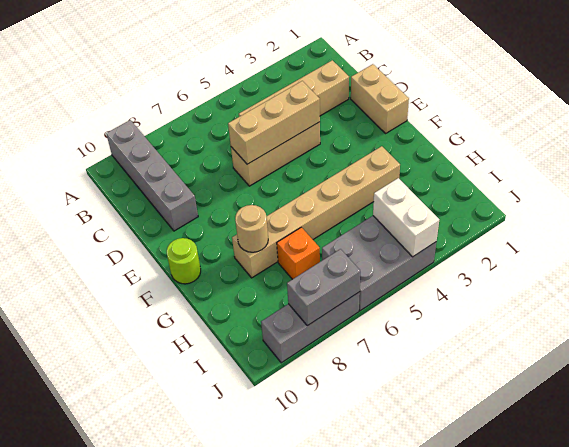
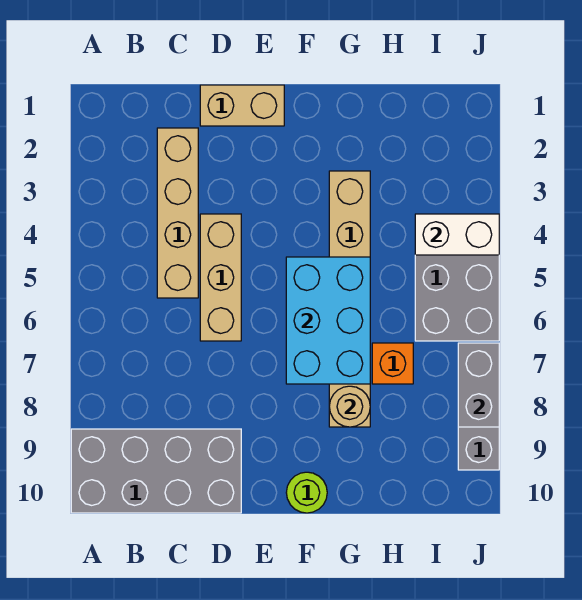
grey brick A9:D9 level 1 -> grey brick A9:D10 level 1
tan brick D4:D6 level 2 -> none
none -> cyan brick F5:G7 level 2

